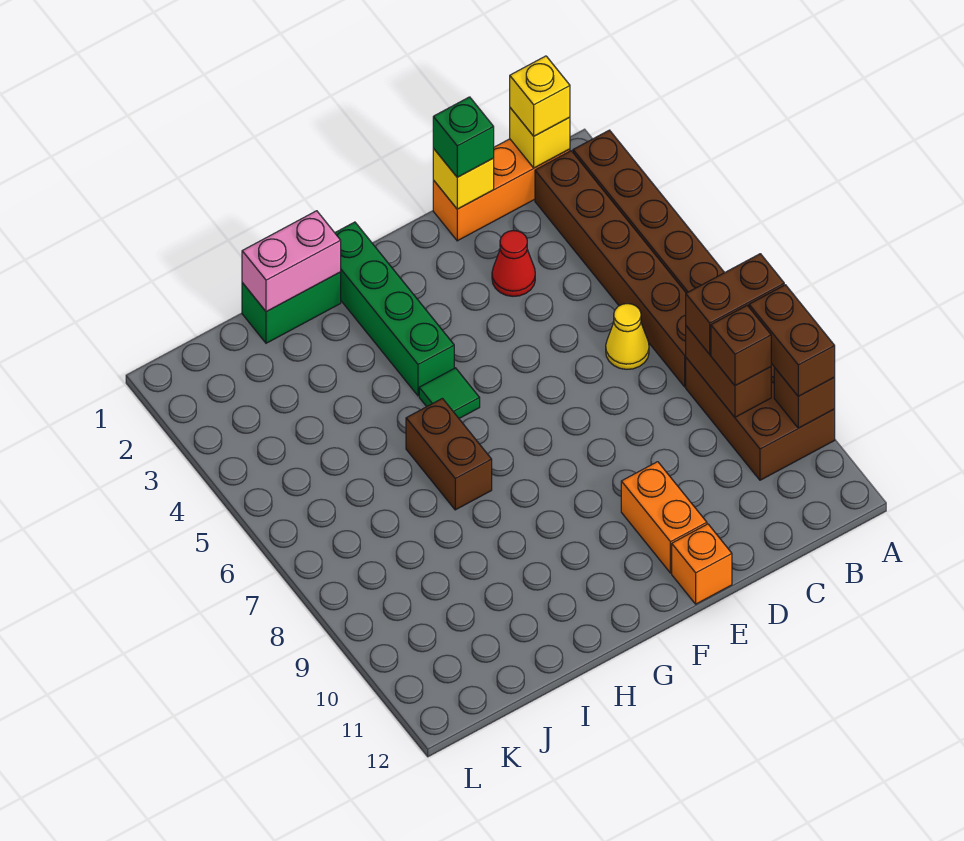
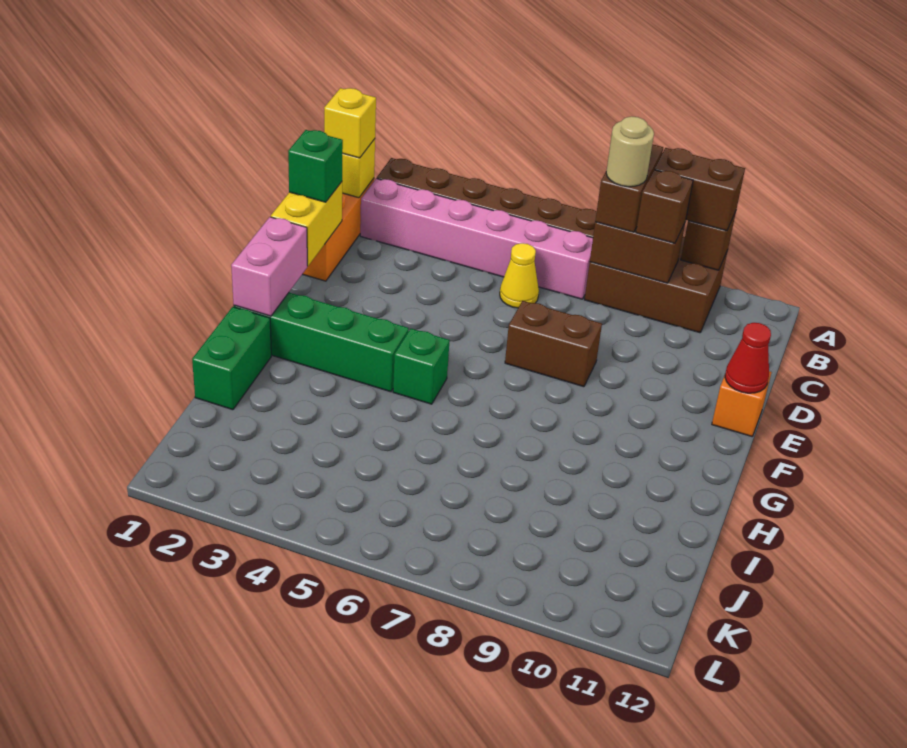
brown brick B2:B7 level 1 -> pink brick B2:B7 level 1
none -> tan round brick B8 level 4
yellow brick D1 level 2 -> yellow brick D1:E1 level 2
red cone D3 level 1 -> red cone E12 level 2
orange brick E10:E11 level 1 -> none
green tile G5 level 1 -> green brick G5 level 1
pink brick H1:I1 level 2 -> pink brick F1:G1 level 2
brown brick H6:H7 level 1 -> brown brick E7:E8 level 1

